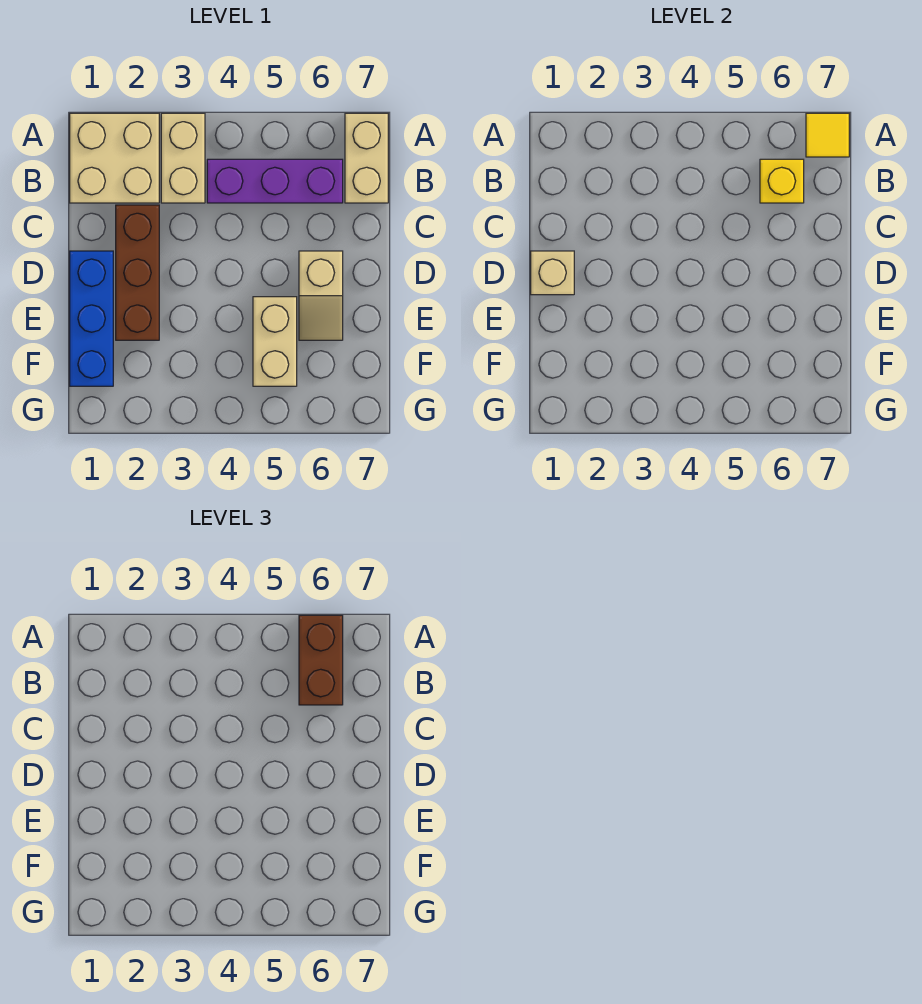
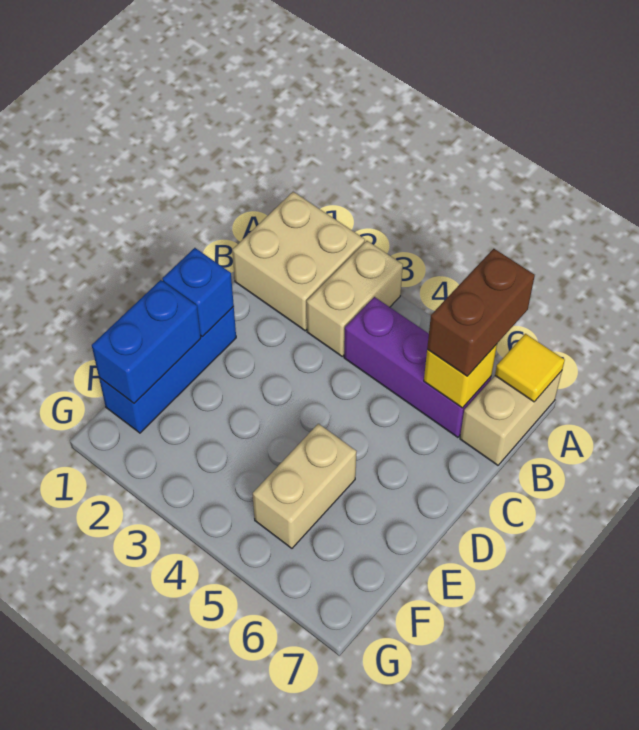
brown brick C2:E2 level 1 -> none
tan brick D1 level 2 -> blue brick D1 level 2
tan slope D6:E6 level 1 top D -> none
none -> blue brick E1:F1 level 2

